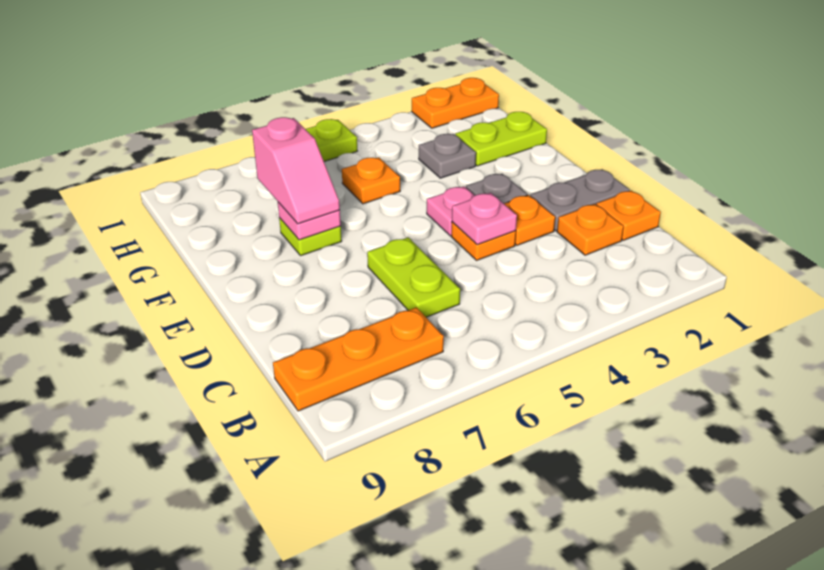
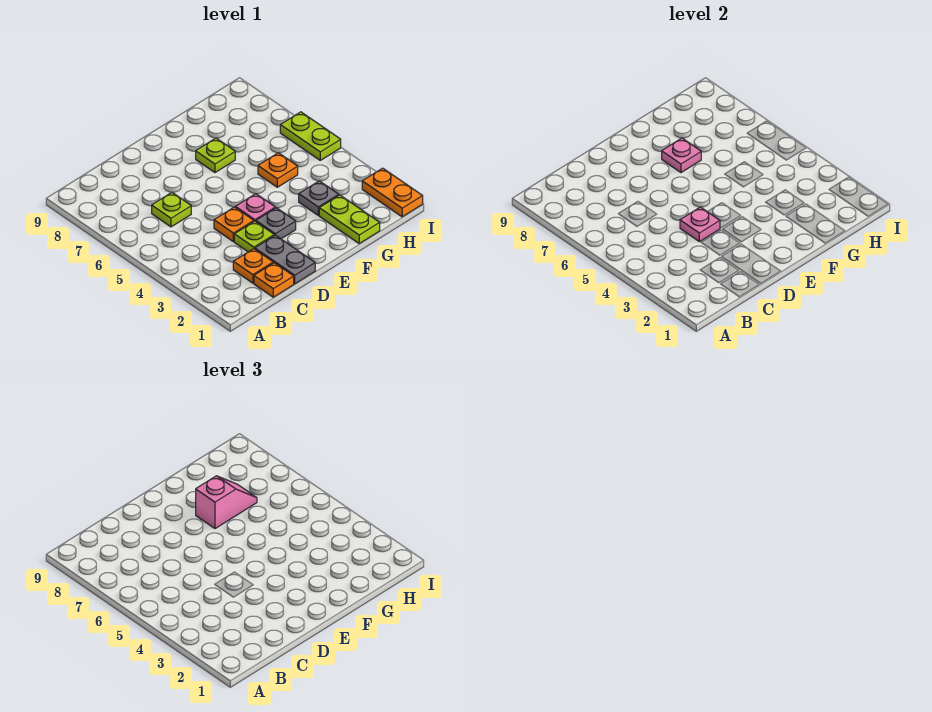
orange plate B7:B9 level 1 -> none
lime plate C6:D6 level 1 -> lime plate C6 level 1
orange plate D3 level 1 -> lime plate D3 level 1
pink slope F7:G7 level 3 top G -> pink slope F7:G7 level 3 top F

